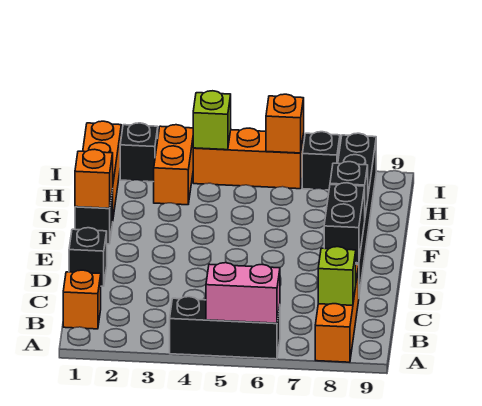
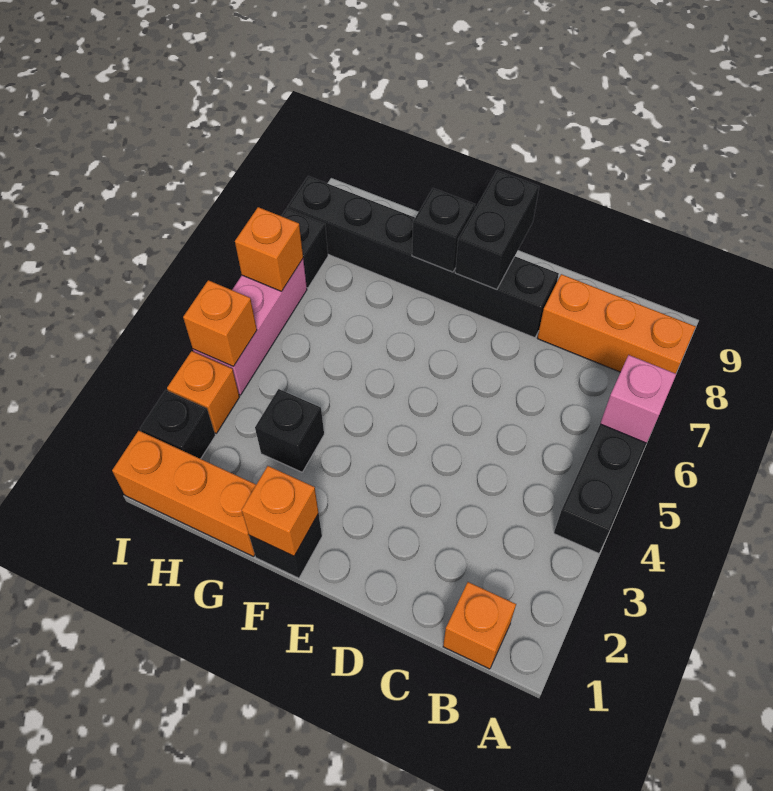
pink brick A5:A6 level 2 -> pink brick A6 level 2
lime brick B8 level 2 -> none
black brick D1 level 1 -> black brick G3 level 1
black brick D8:E8 level 2 -> black brick E8:E9 level 2
orange brick H3:I3 level 1 -> orange brick I3 level 1
orange brick I4:I6 level 1 -> pink brick I4:I6 level 1
lime brick I4 level 2 -> orange brick I4 level 2

